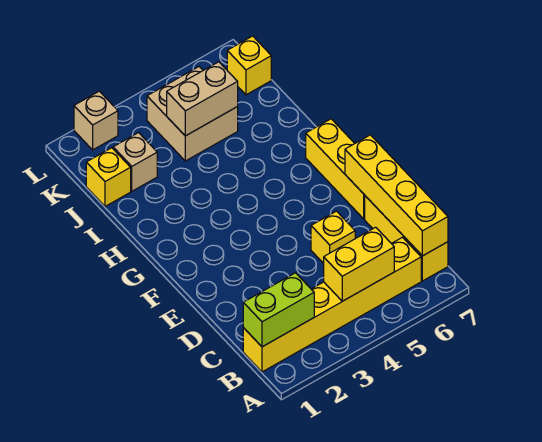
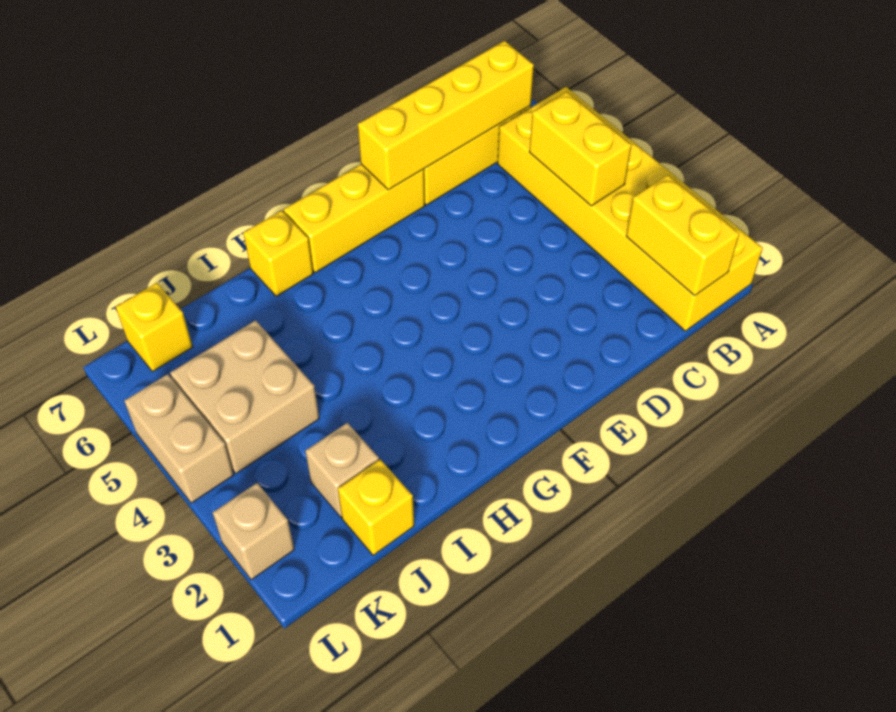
yellow brick B1:B6 level 1 -> yellow brick A1:B6 level 1
lime brick B1:B2 level 2 -> yellow brick B1:B2 level 2
yellow brick D5 level 1 -> yellow brick H7 level 1
tan brick J4:J5 level 2 -> tan brick L4:L5 level 1

